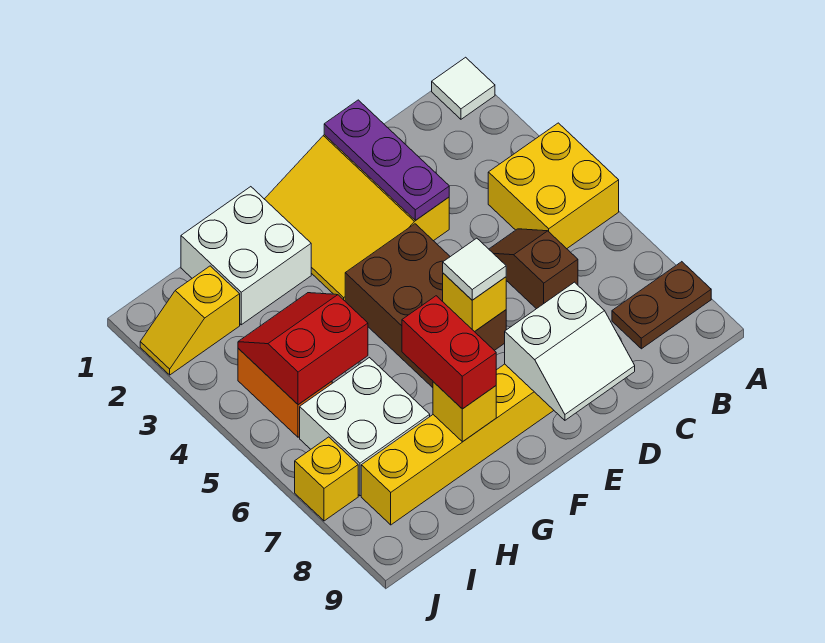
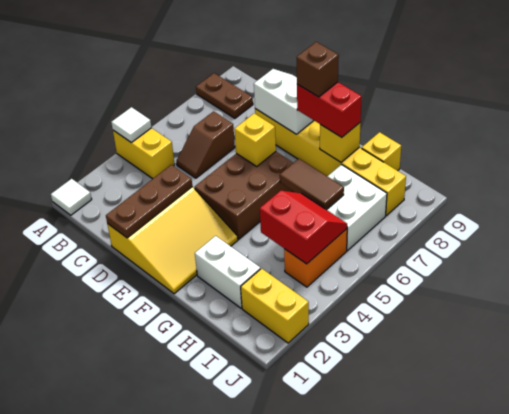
yellow brick A4:B5 level 1 -> yellow brick A4:B4 level 1
purple plate D1:D3 level 2 -> brown plate D1:D3 level 2
white tile E6 level 3 -> white tile A4 level 2
none -> brown brick F8 level 4
white brick G1:H2 level 1 -> white brick G2:H2 level 1
none -> brown tile G6:H6 level 2
red brick G7:G8 level 3 -> red brick F8:G8 level 3
red slope H4:I5 level 2 top 5 -> red slope H4:I5 level 2 top 4
yellow slope I2:J2 level 1 top I -> yellow brick I2:J2 level 1
yellow brick J7 level 1 -> yellow brick H9 level 1

